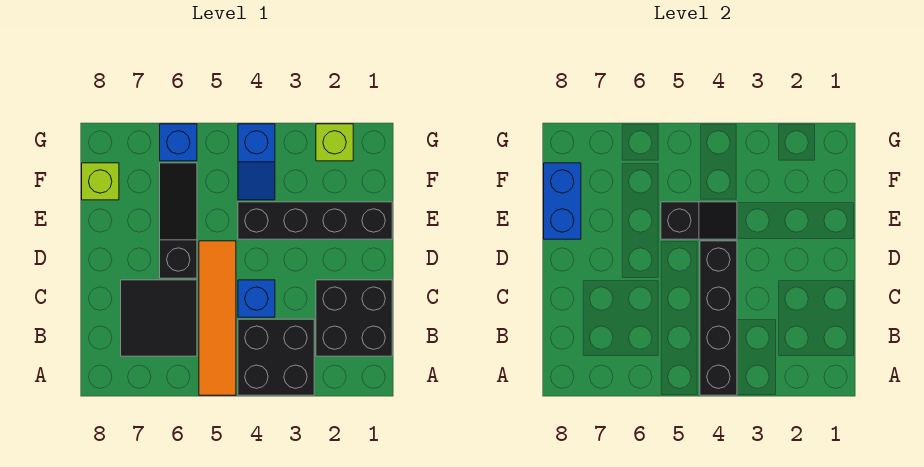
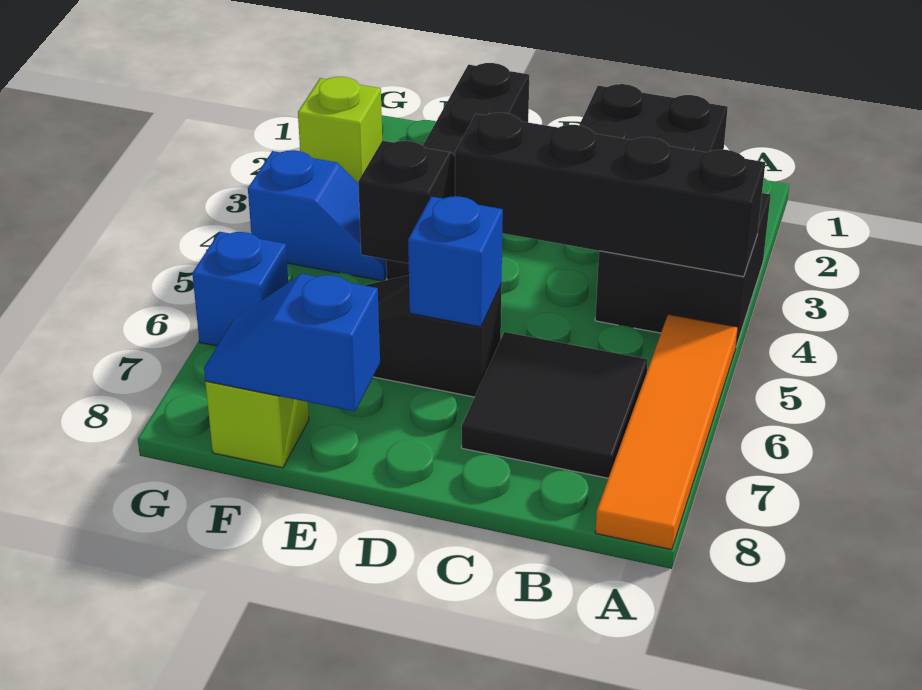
orange tile A5:D5 level 1 -> orange tile A5:A8 level 1
blue brick C4 level 1 -> blue brick D6 level 2
blue brick E8:F8 level 2 -> blue slope E8:F8 level 2 top E

